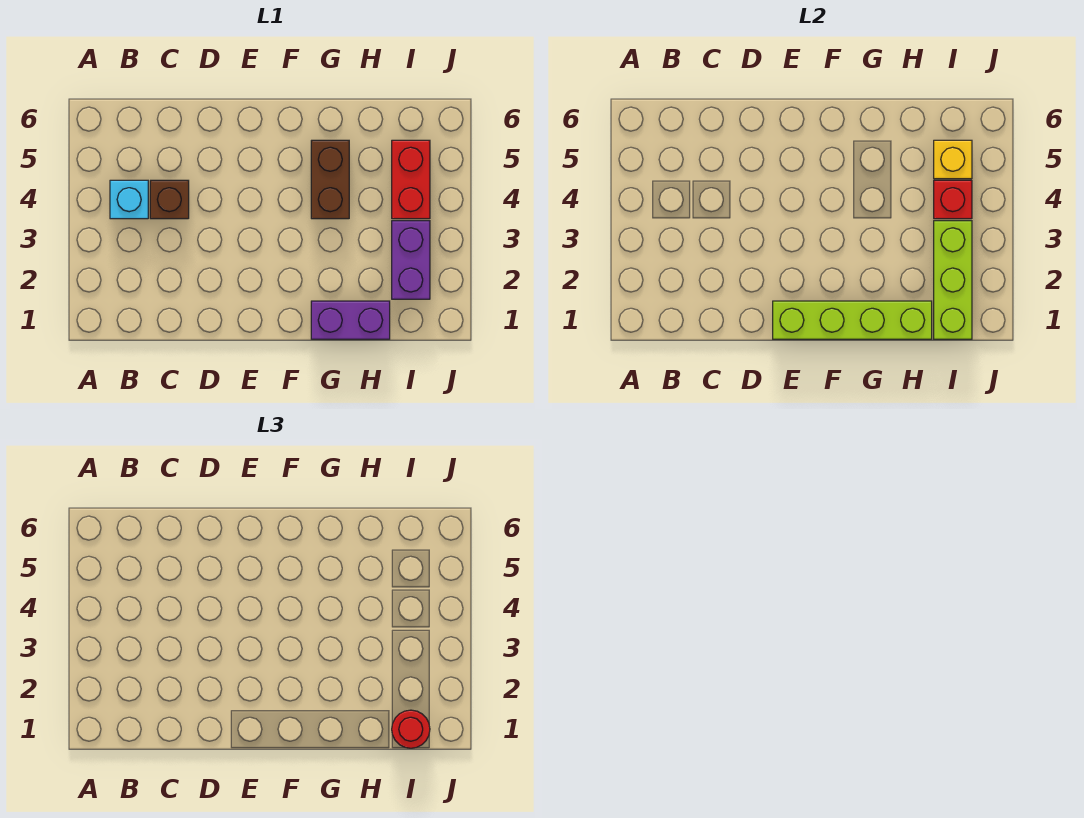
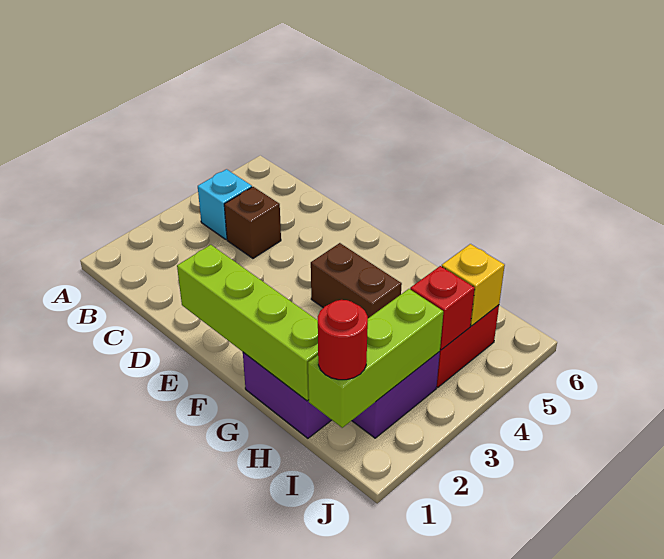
brown brick G4:G5 level 1 -> brown brick F4:G4 level 1

